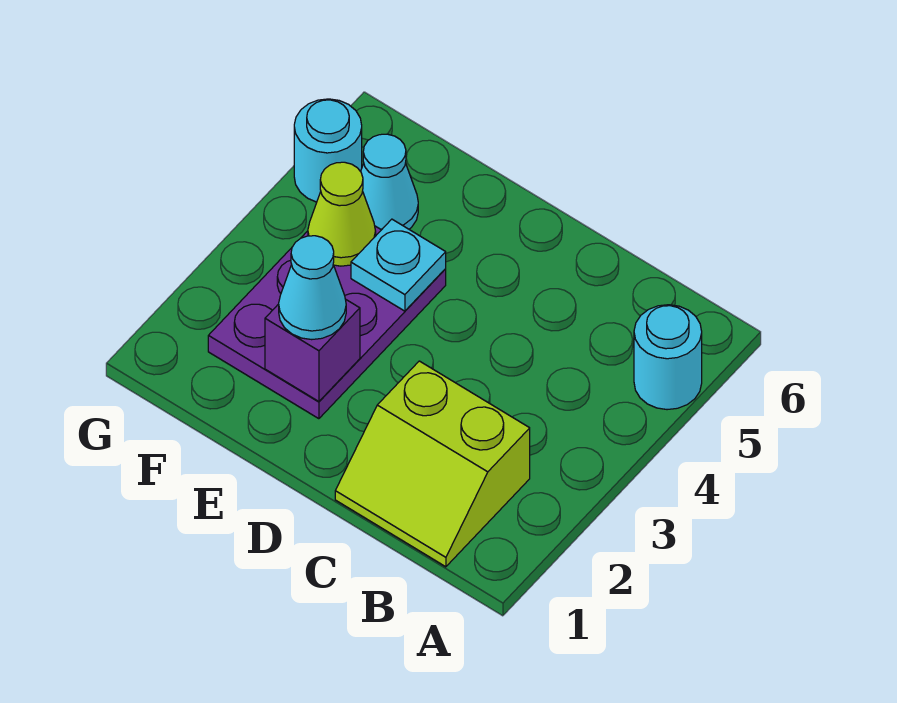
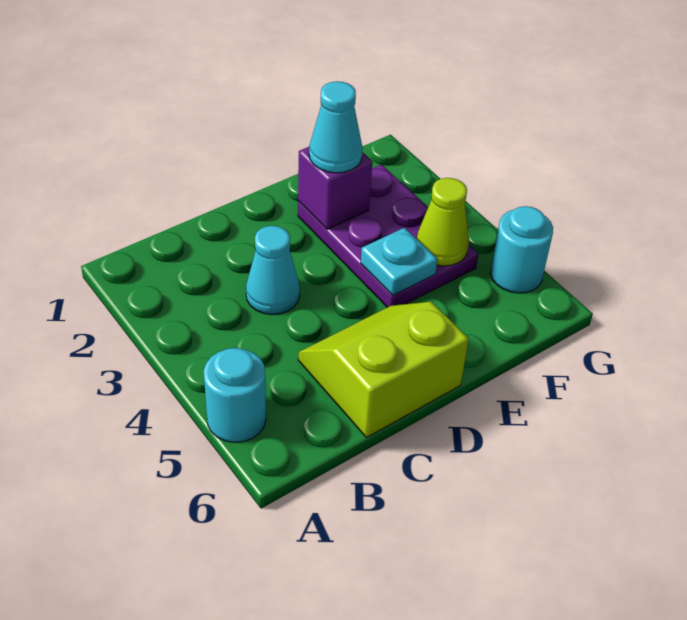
lime slope B1:C2 level 1 top 2 -> lime slope C5:D6 level 1 top 6
cyan cone F5 level 1 -> cyan cone C3 level 1

